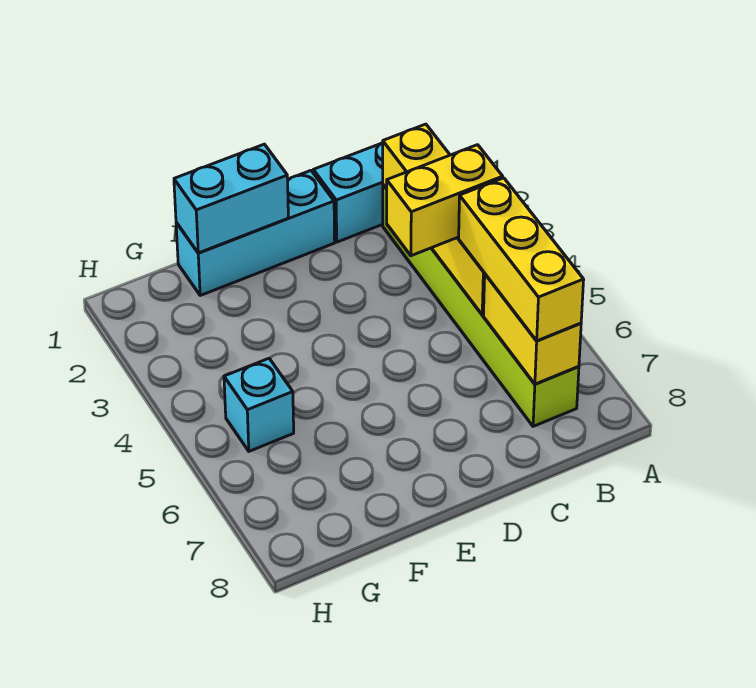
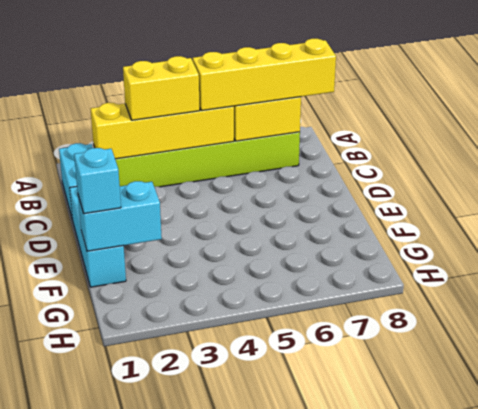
yellow brick B4:C4 level 3 -> yellow brick B3:B4 level 3
yellow brick B5:B7 level 3 -> yellow brick B5:B8 level 3
cyan brick E1:F1 level 2 -> cyan brick F1:F2 level 2
cyan brick G5 level 1 -> cyan brick F1 level 3

